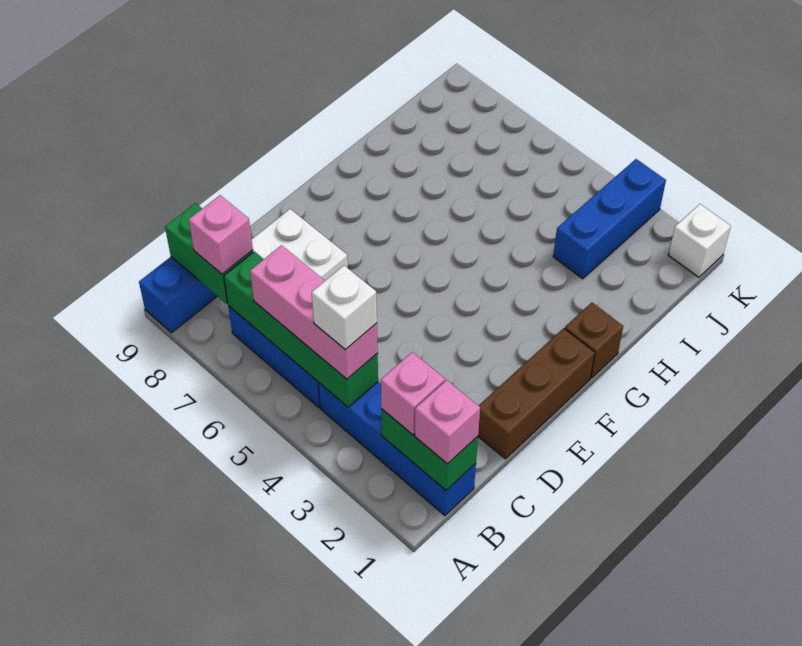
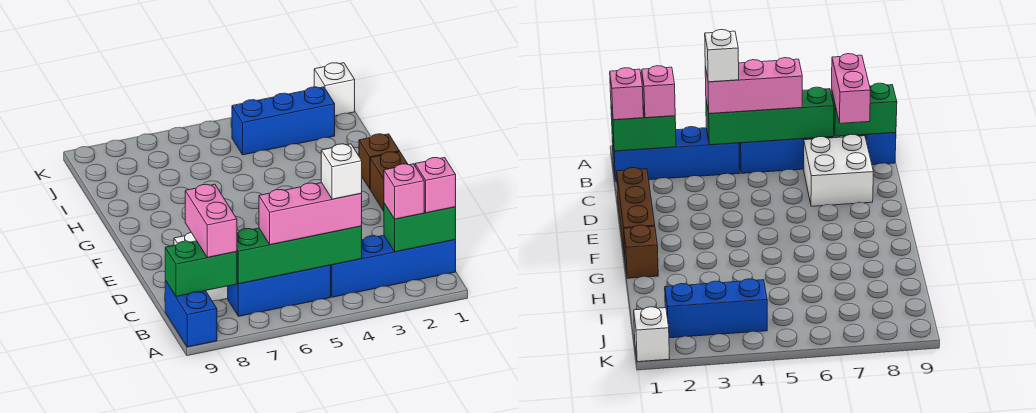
pink brick B8 level 3 -> pink brick B8:C8 level 3
blue brick I3:K3 level 1 -> blue brick J2:J4 level 1

